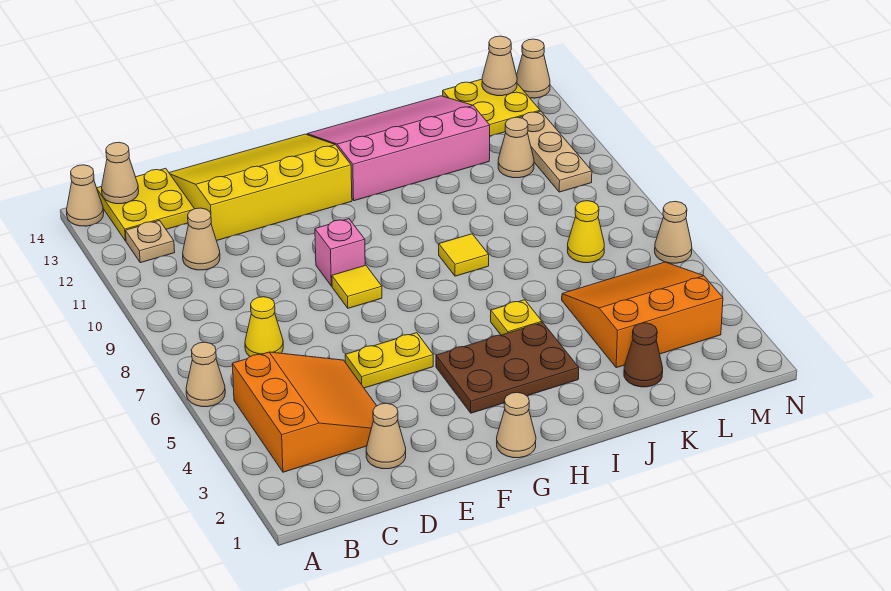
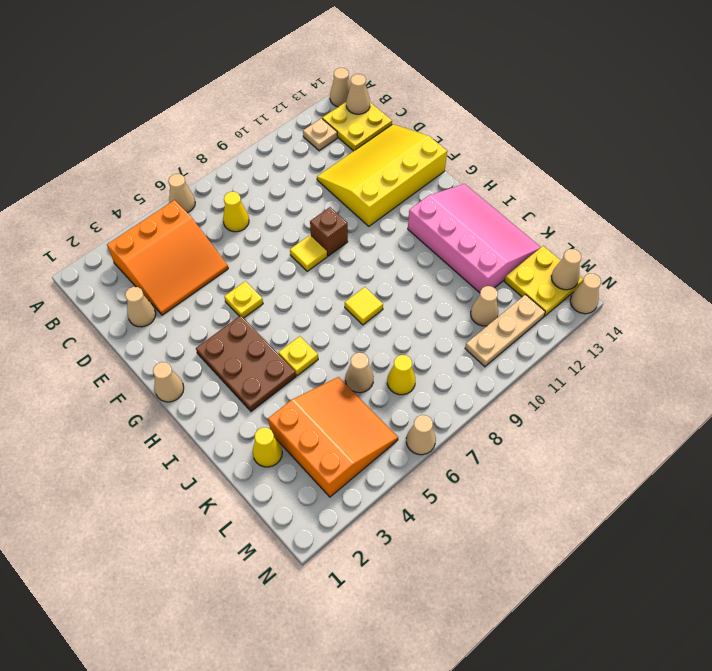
tan cone C11 level 1 -> tan cone K6 level 1
yellow slope D12:G14 level 1 top 12 -> yellow slope D11:F14 level 1 top F
yellow plate E5:F5 level 1 -> yellow plate F5 level 1
pink brick F9 level 1 -> brown brick F9 level 1
brown cone K2 level 1 -> yellow cone K2 level 1

